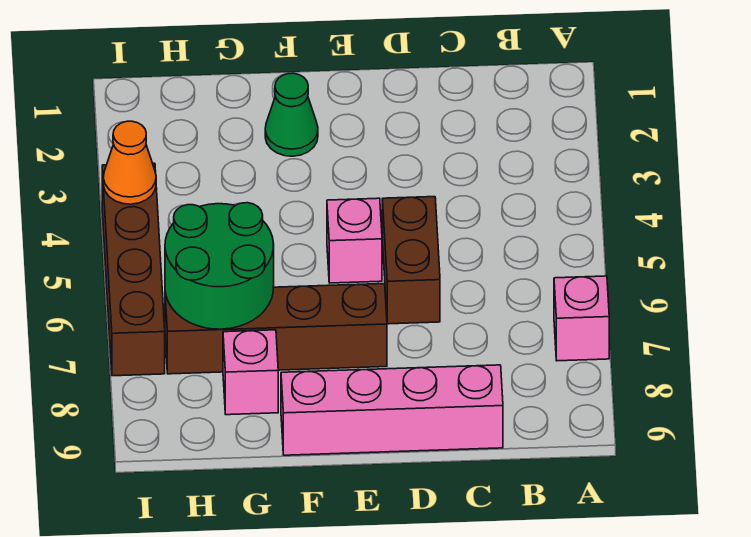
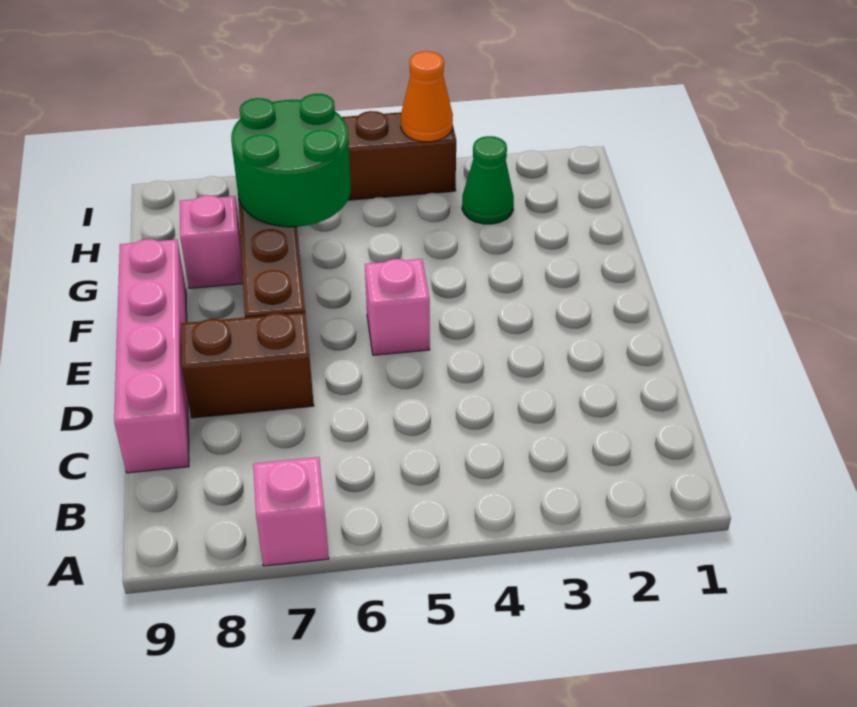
brown brick D5:D6 level 1 -> brown brick D7:D8 level 1
green cone F2 level 1 -> green cone H3 level 1

